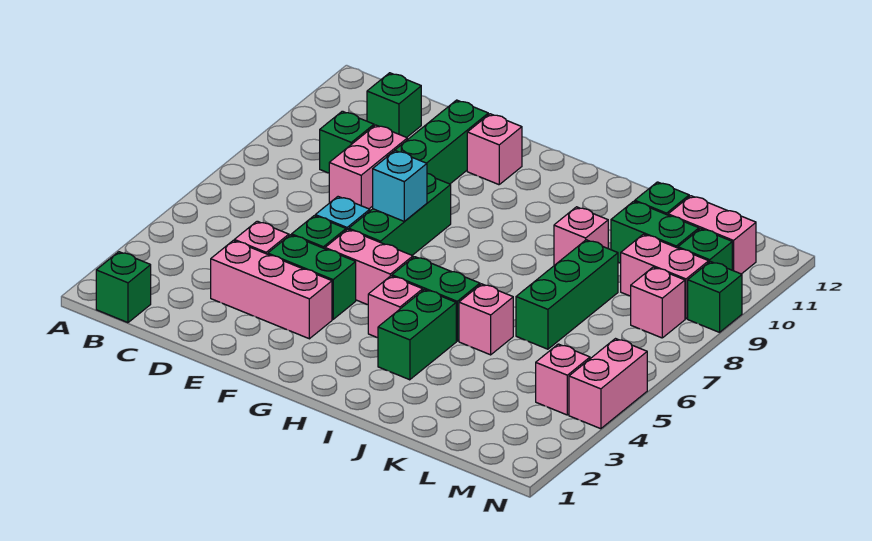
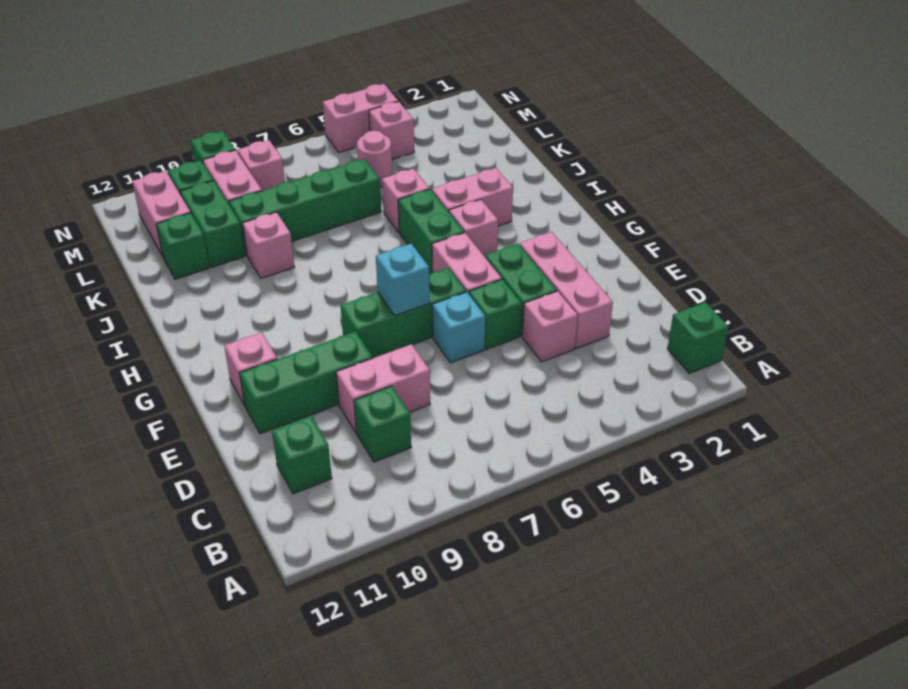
green brick I3:I4 level 1 -> pink brick I3:I4 level 1
green brick K6:K8 level 1 -> green brick K6:K9 level 1
none -> pink round brick L5 level 1

